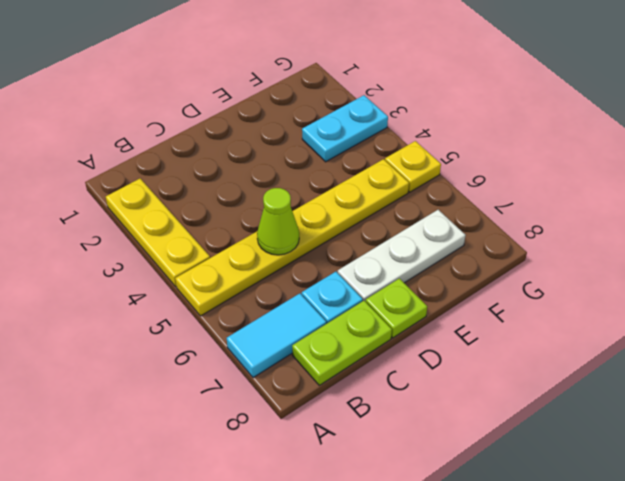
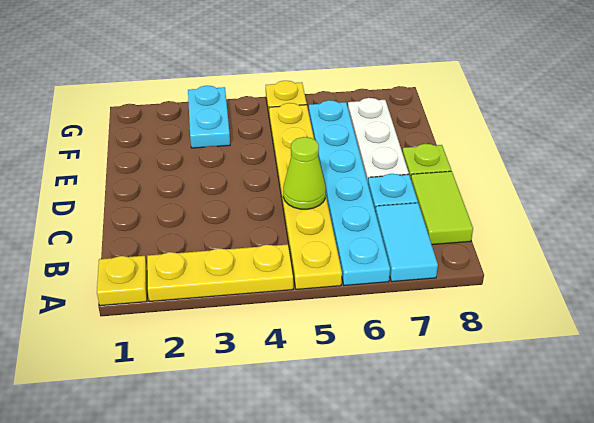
none -> yellow plate A1 level 1
none -> cyan plate A6:F6 level 1
lime plate B8:C8 level 1 -> lime tile B8:C8 level 1

